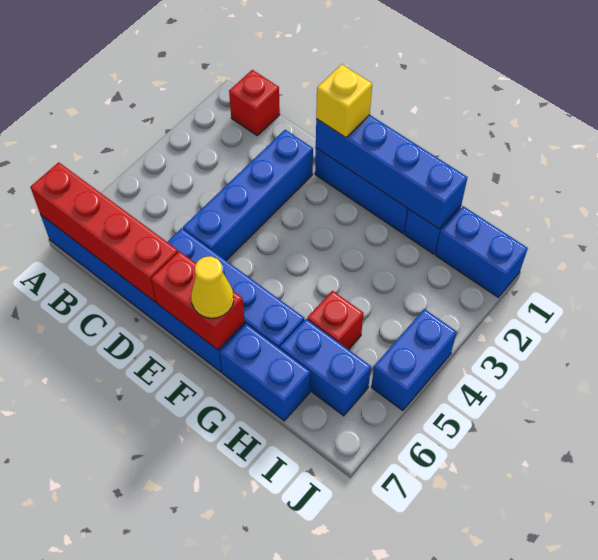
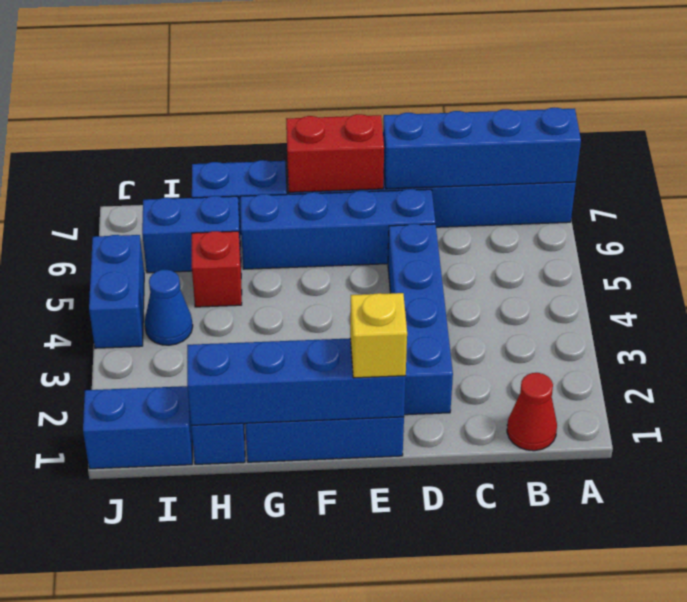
red brick A7:D7 level 2 -> blue brick A7:D7 level 2
red brick B1 level 1 -> red cone B1 level 1
yellow cone F7 level 3 -> none
none -> blue cone I4 level 1

